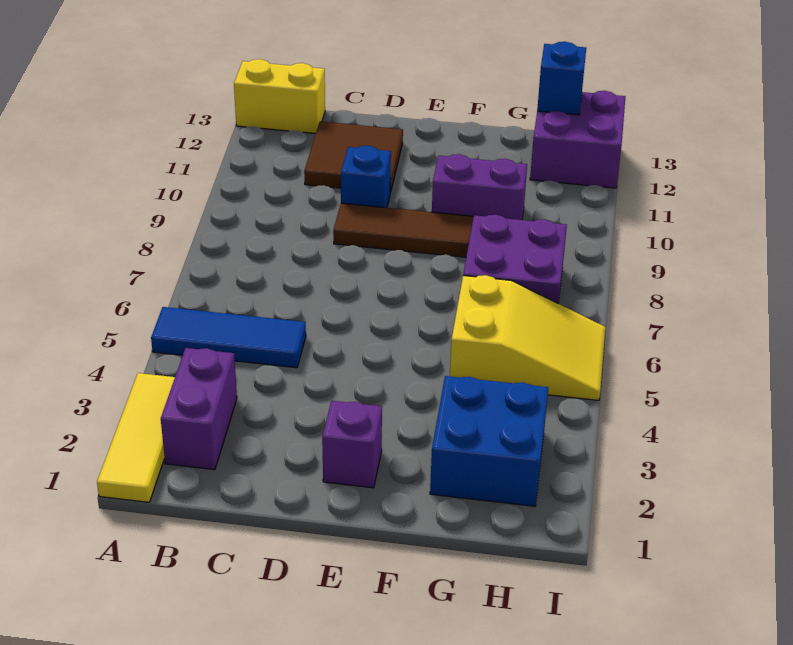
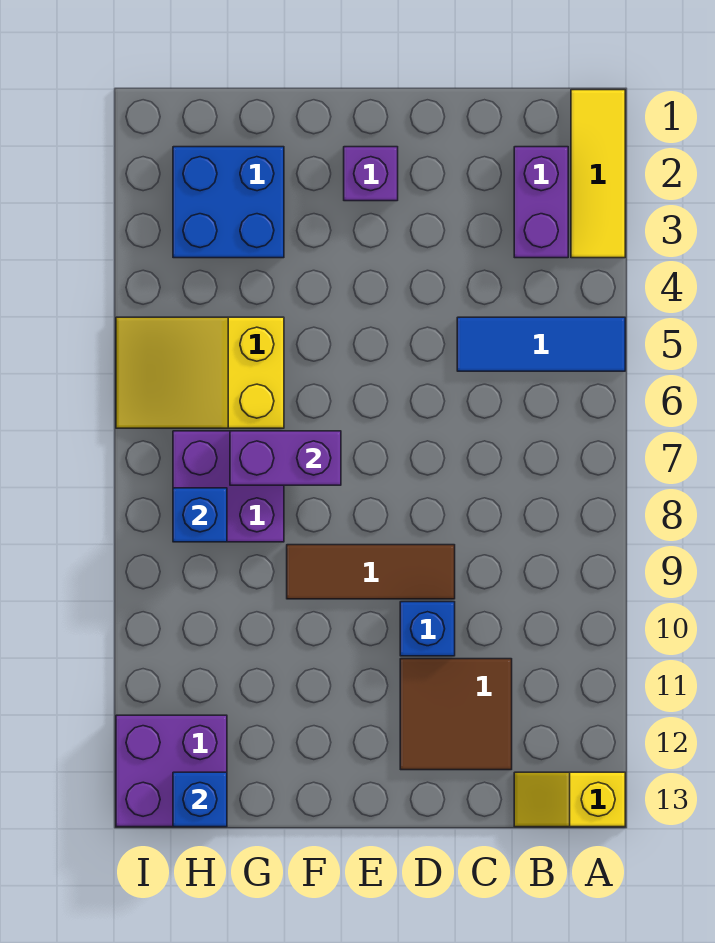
yellow brick A13:B13 level 1 -> yellow slope A13:B13 level 1 top A
purple brick F10:G10 level 1 -> purple brick F7:G7 level 2
none -> blue brick H8 level 2

